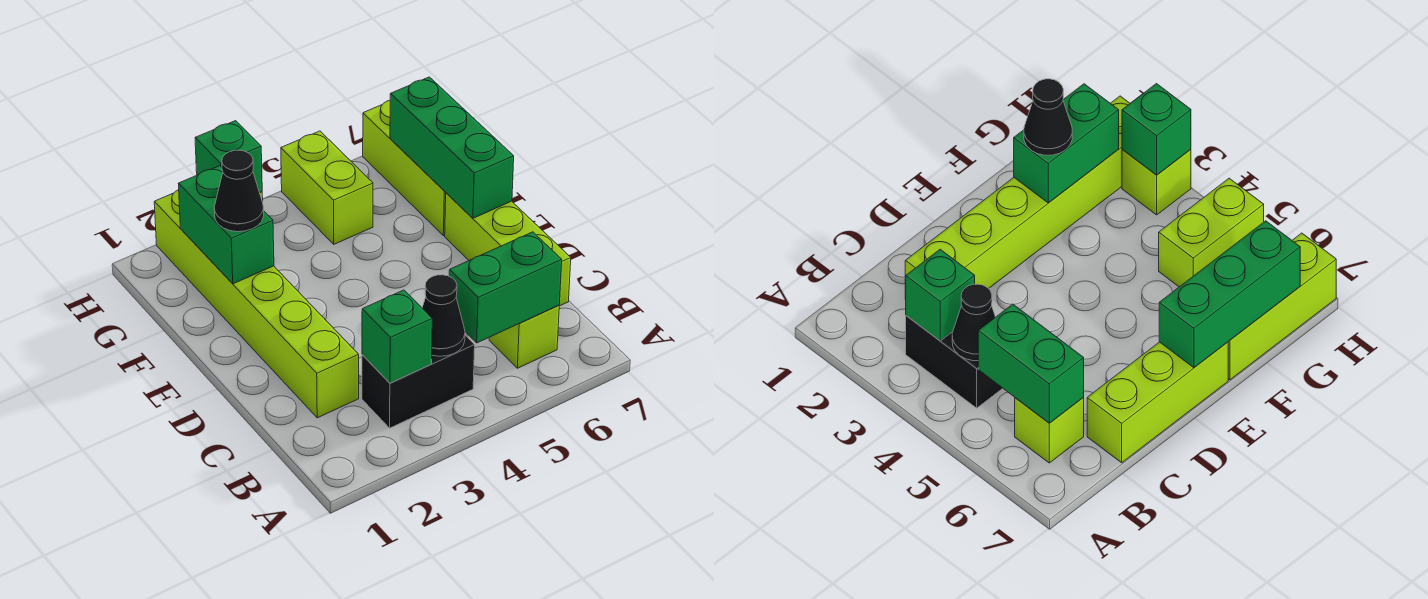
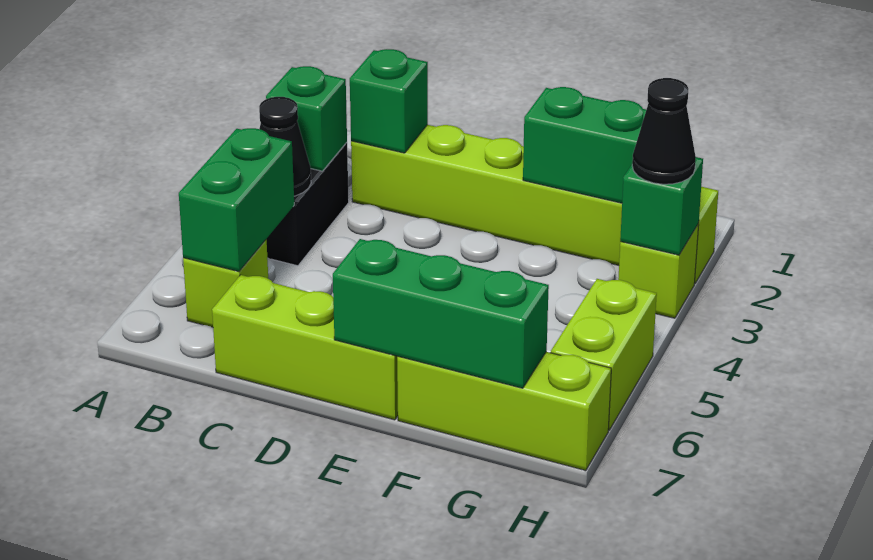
none -> green brick C2 level 2
black cone F2 level 3 -> black cone H3 level 3
lime brick G5:H5 level 1 -> lime brick H5:H6 level 1

